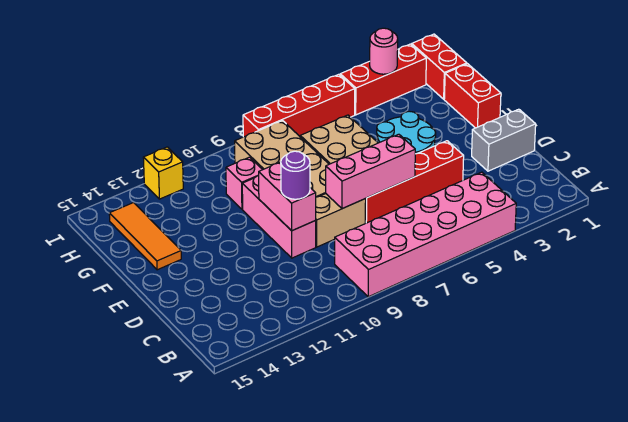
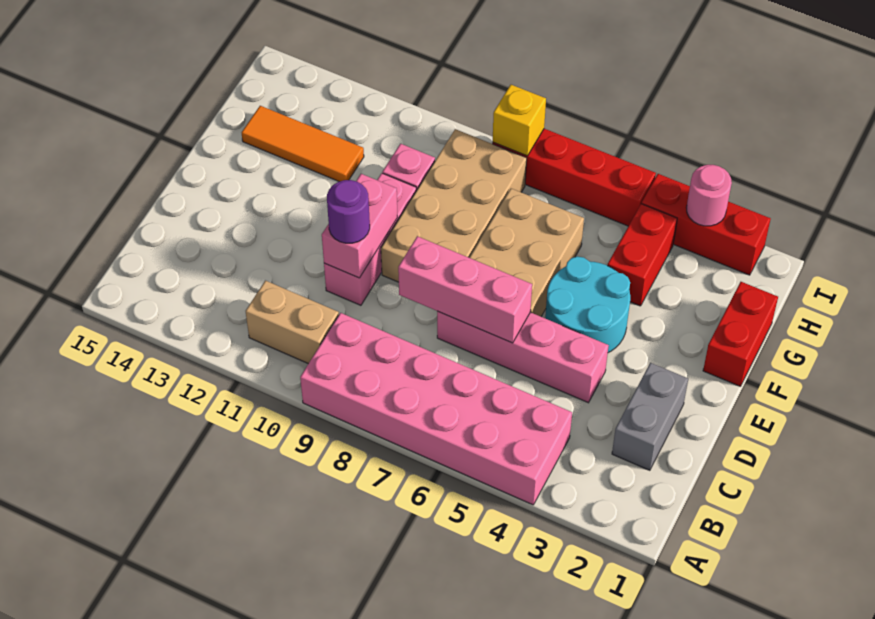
grey brick D1:D2 level 1 -> grey brick C2:D2 level 1
red brick D4:D7 level 1 -> pink brick D4:D7 level 1
tan brick D8:D9 level 1 -> tan brick B10:B11 level 1
orange tile F14:H14 level 1 -> orange tile G12:G14 level 1
red brick H1:I1 level 1 -> red brick G4:H4 level 1
yellow brick I12 level 1 -> yellow brick I8 level 2

